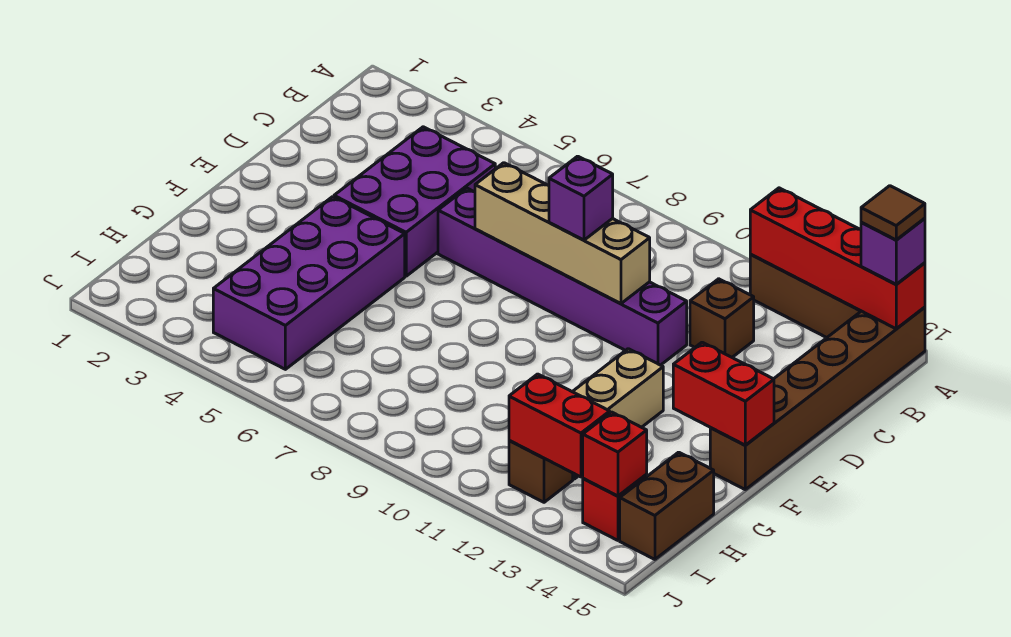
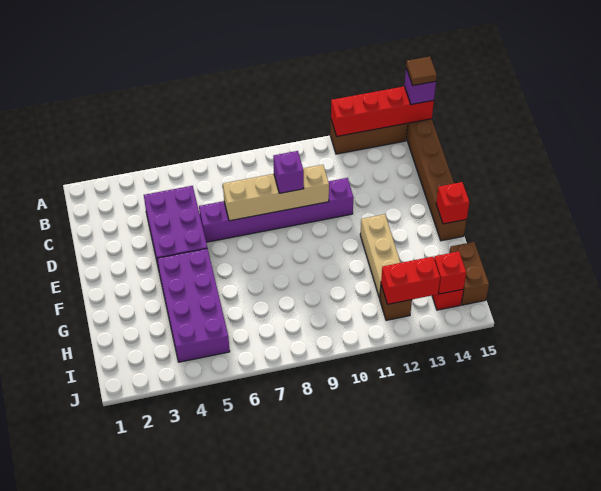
brown brick C12 level 1 -> none
red brick F14:F15 level 2 -> red brick F15 level 2

